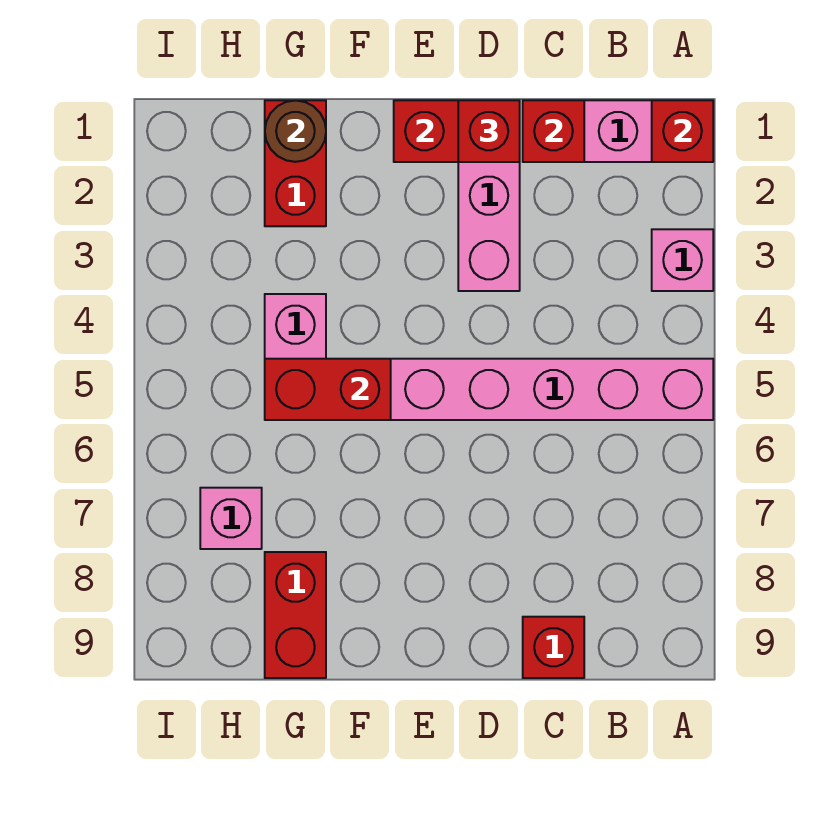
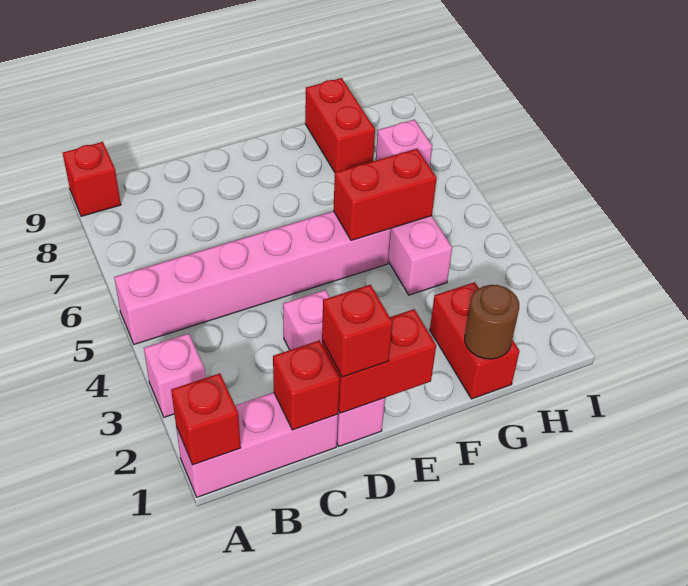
red brick C9 level 1 -> red brick A9 level 1

